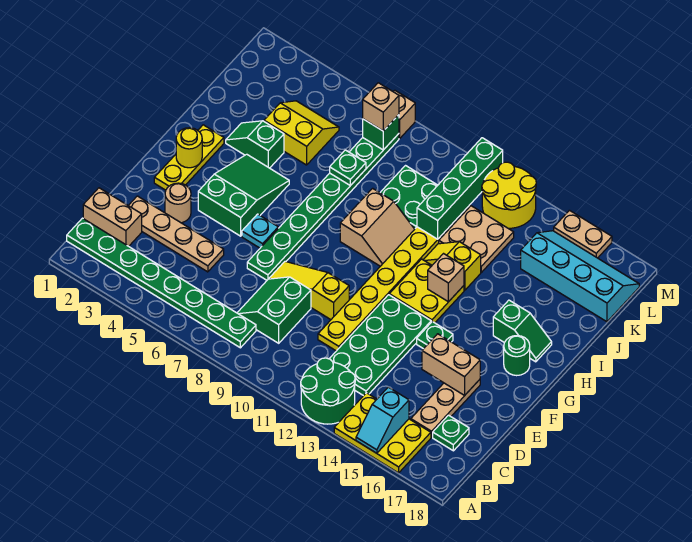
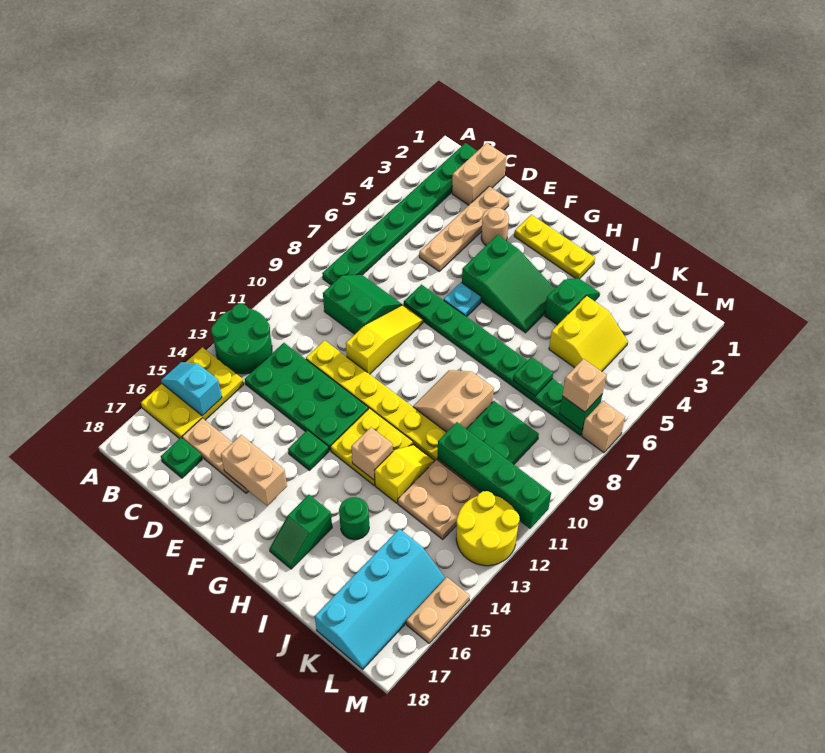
tan brick E15:E16 level 2 -> tan brick E16:F16 level 2
yellow round brick G2 level 2 -> none
green round brick G17 level 1 -> green round brick I15 level 1
tan slope H9:I10 level 1 top 9 -> tan slope H9:I10 level 1 top I

